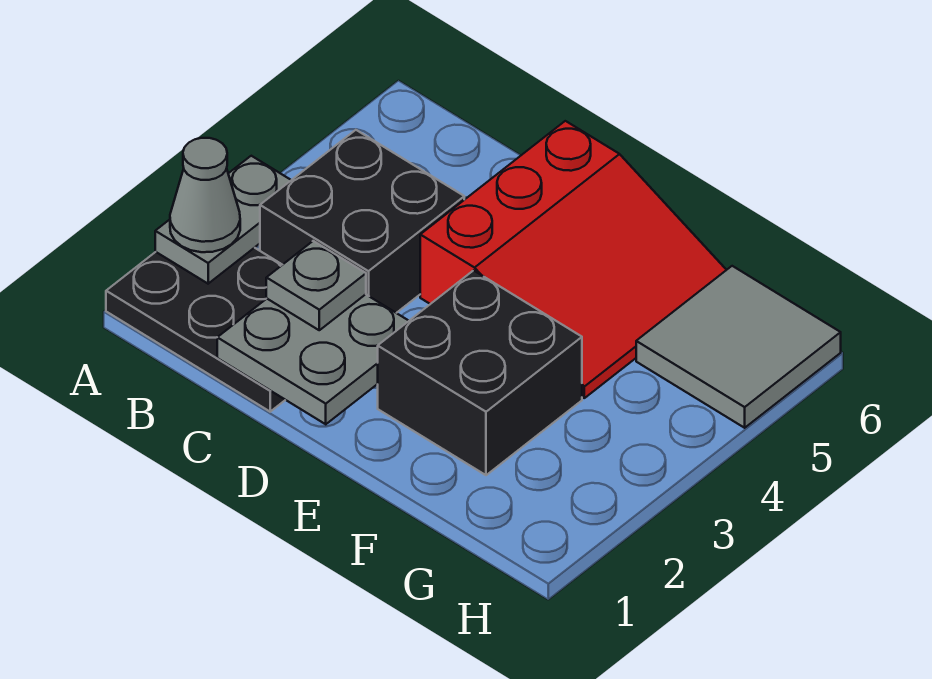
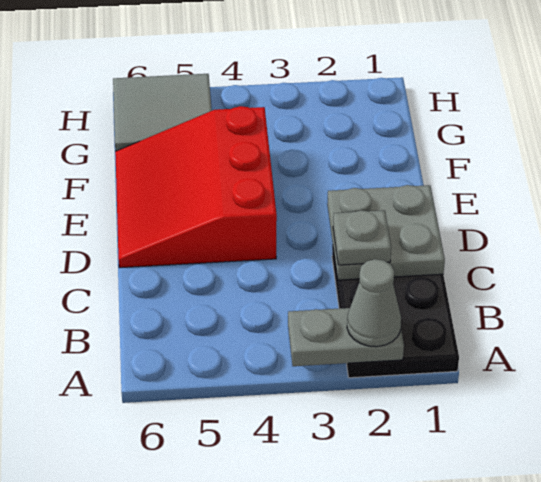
black brick B3:C4 level 1 -> none
red slope D4:F6 level 1 top D -> red slope D4:F6 level 1 top 4
black brick E2:F3 level 1 -> none

